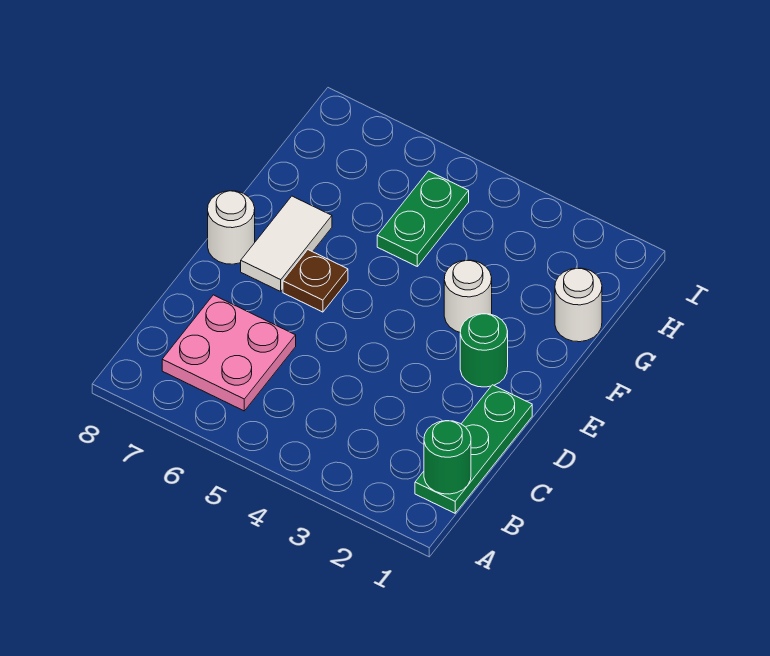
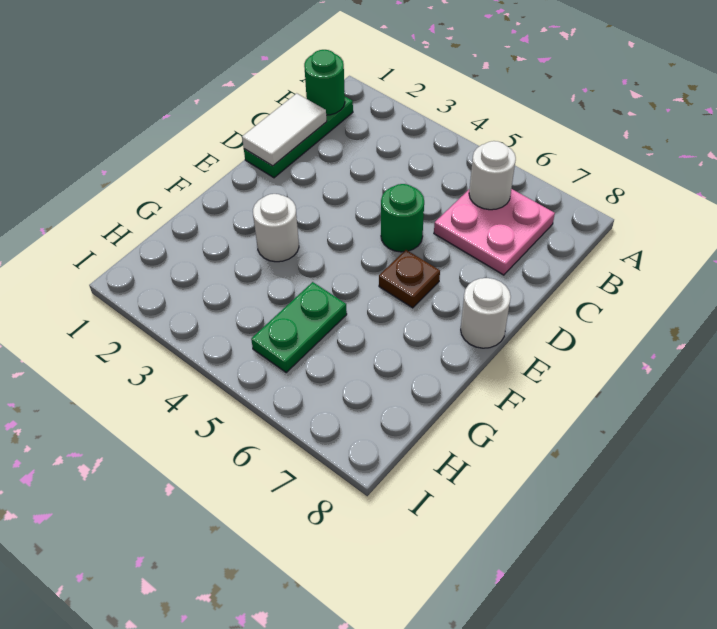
green round brick E2 level 1 -> green round brick D5 level 1
white tile E7:F7 level 1 -> white tile C1:D1 level 2
white round brick G1 level 1 -> white round brick B6 level 2

